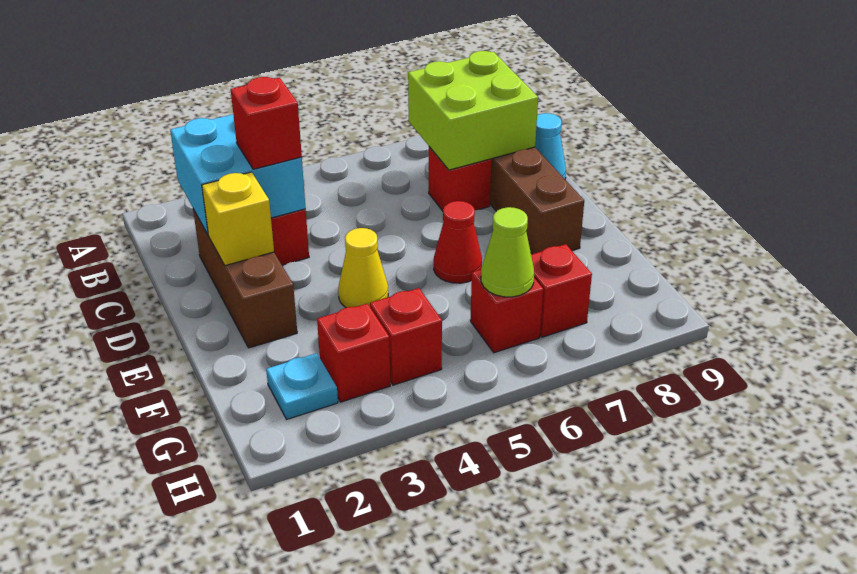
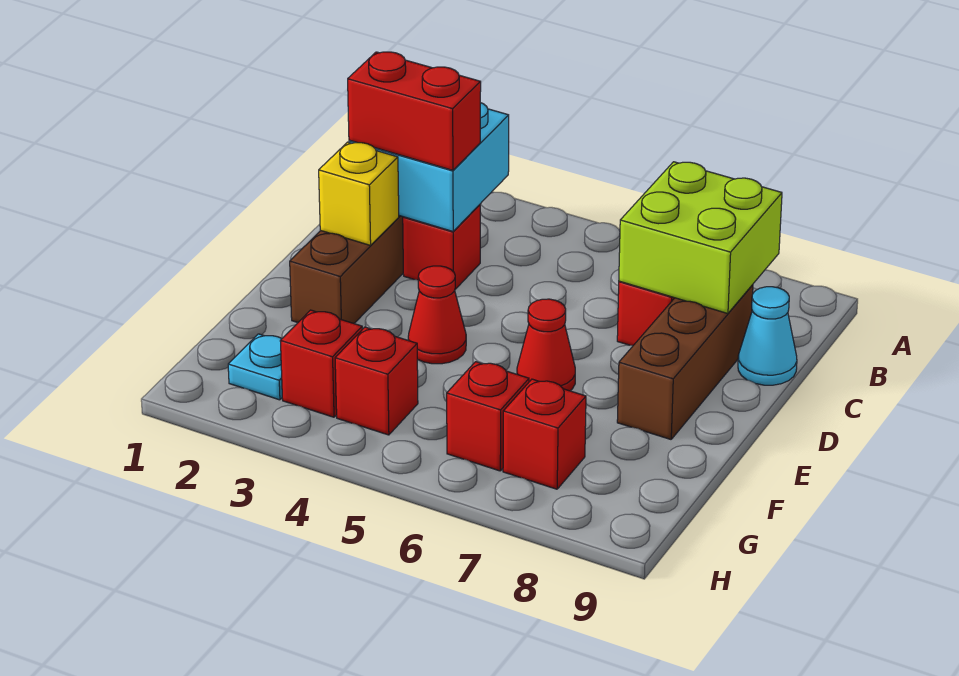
red brick C3 level 3 -> red brick C2:C3 level 3
yellow cone E4 level 1 -> red cone E4 level 1
lime cone G6 level 2 -> none

